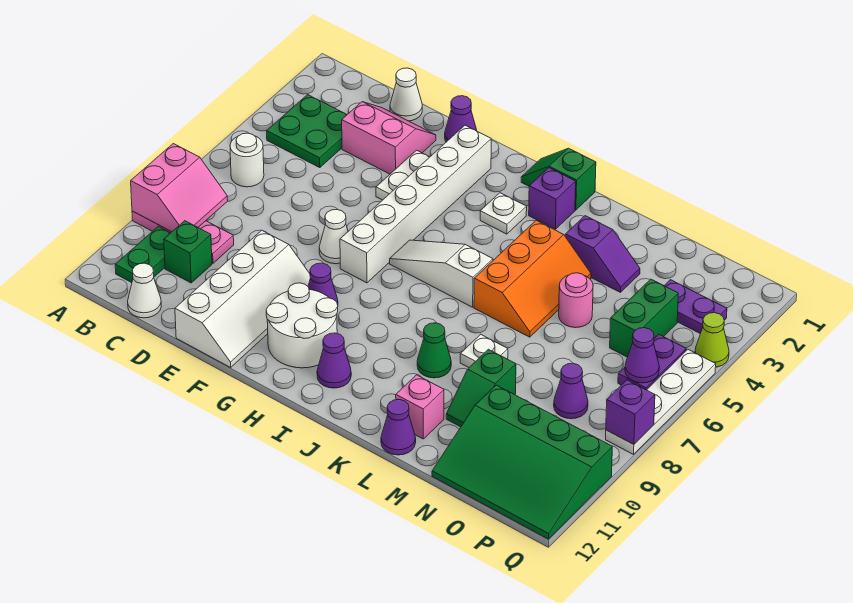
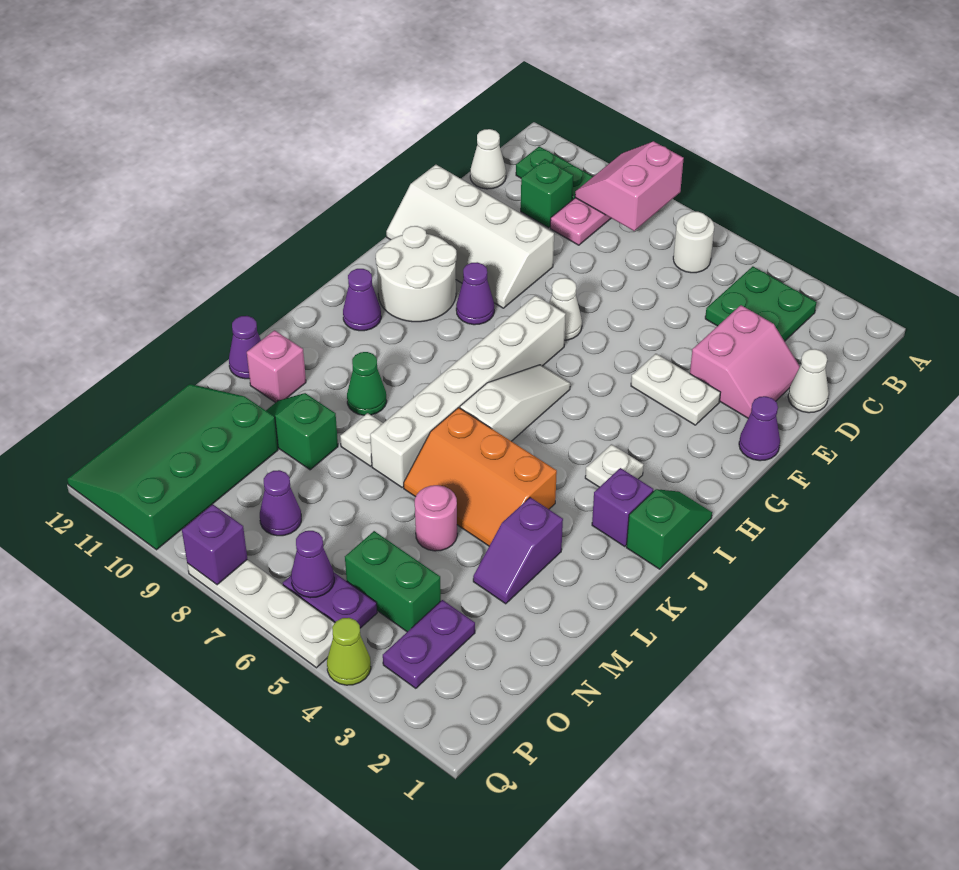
pink slope A8:B9 level 2 top A -> pink slope A8:B9 level 2 top 8
white brick G2:G7 level 1 -> white brick G7:L7 level 1

